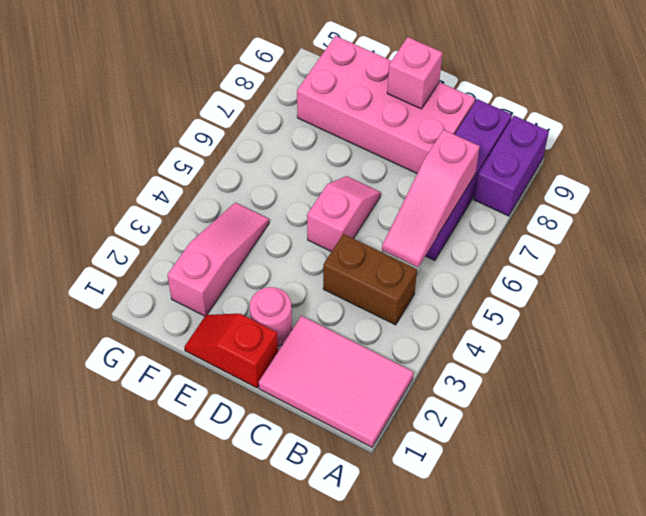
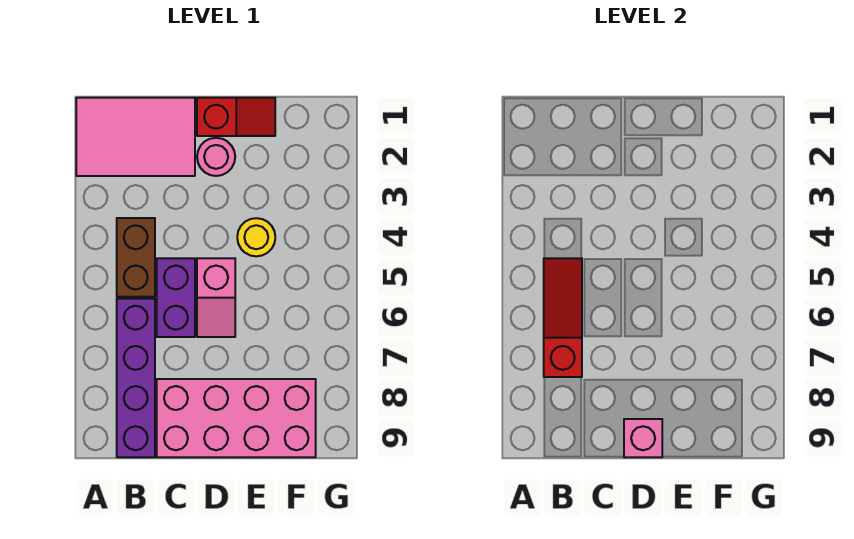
purple brick A8:A9 level 1 -> purple brick C5:C6 level 1
brown brick B4:C4 level 1 -> brown brick B4:B5 level 1
pink slope B5:B7 level 2 top 7 -> red slope B5:B7 level 2 top 7
none -> yellow round brick E4 level 1
pink slope F2:F4 level 1 top 2 -> none

